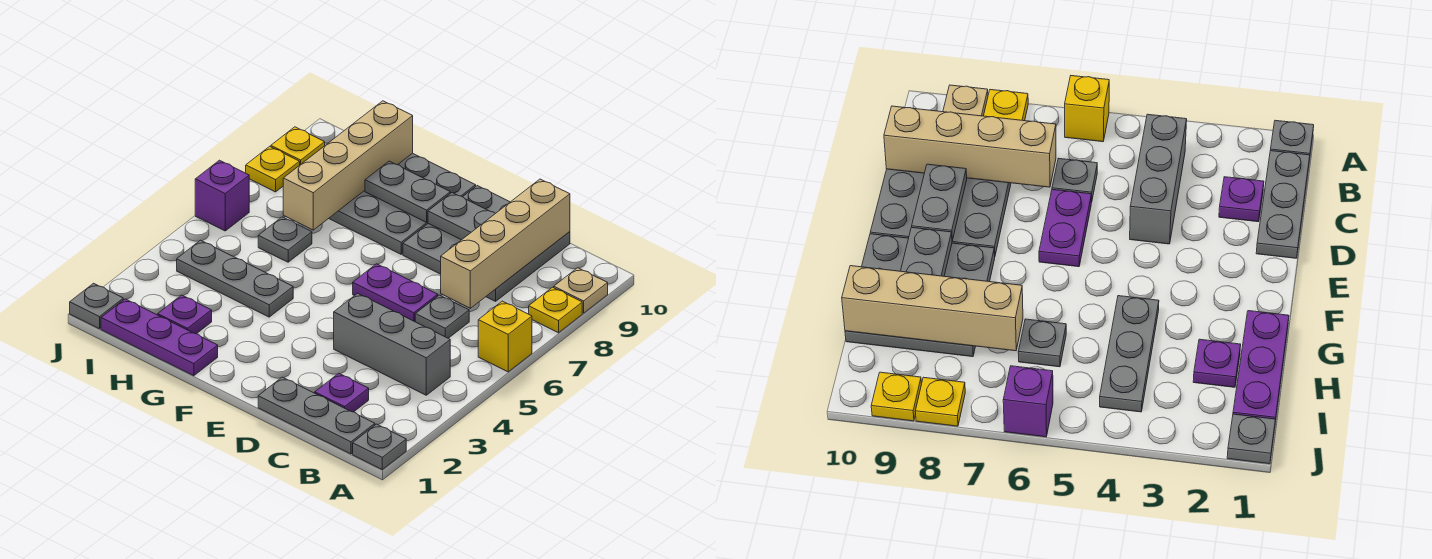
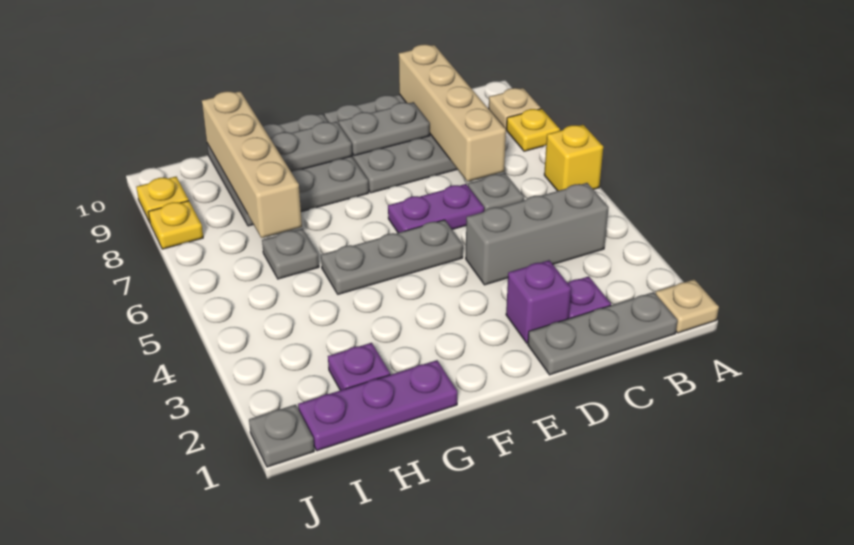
grey plate A1 level 1 -> tan plate A1 level 1
grey plate G4:I4 level 1 -> grey plate E5:G5 level 1
purple brick J6 level 1 -> purple brick D2 level 1

